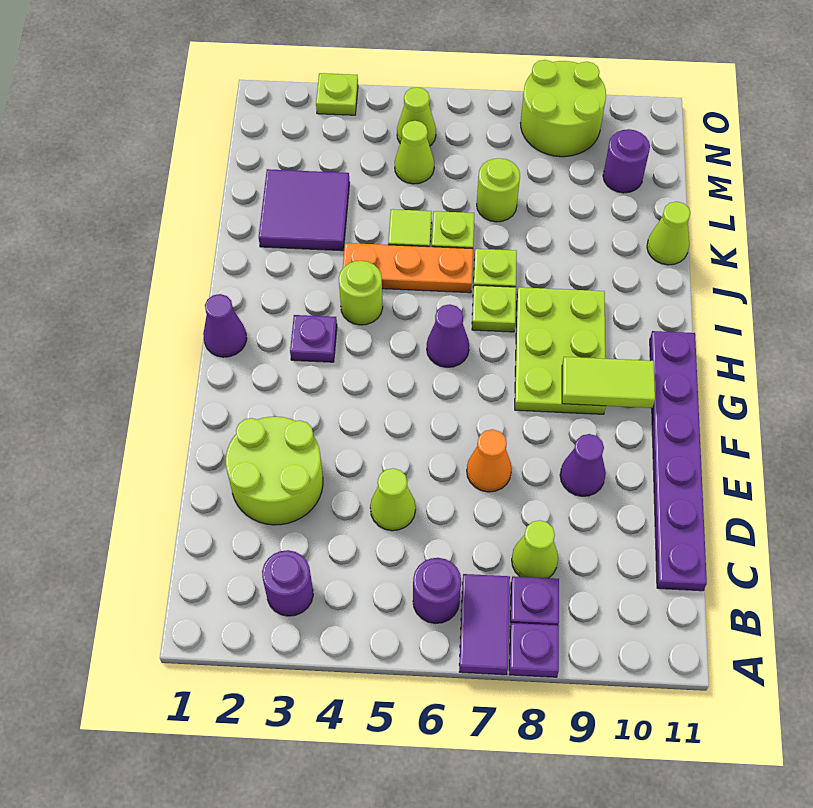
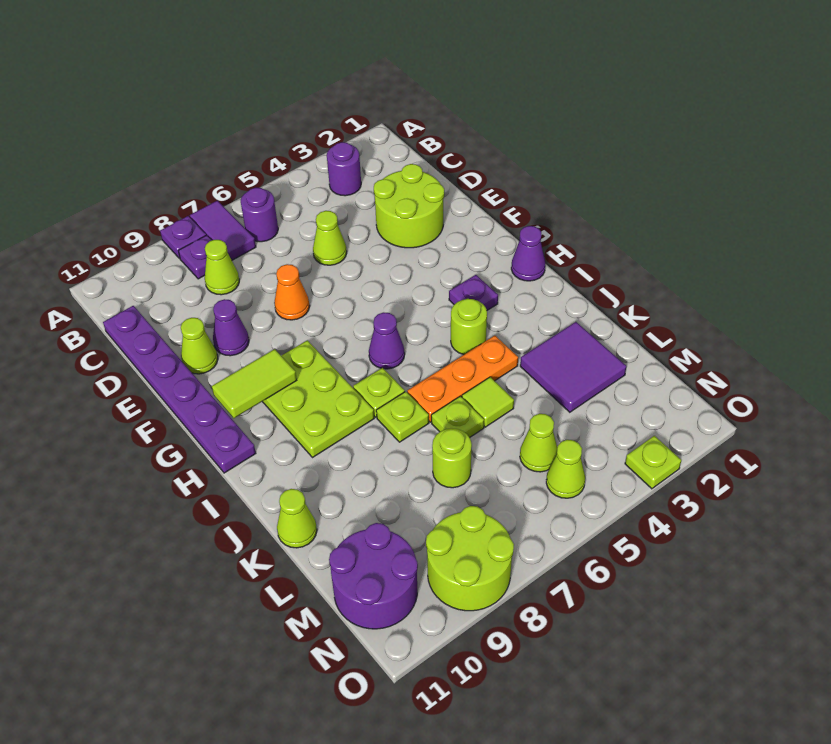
none -> lime cone E10 level 1
purple round brick M10 level 1 -> purple round brick M10:N11 level 1

